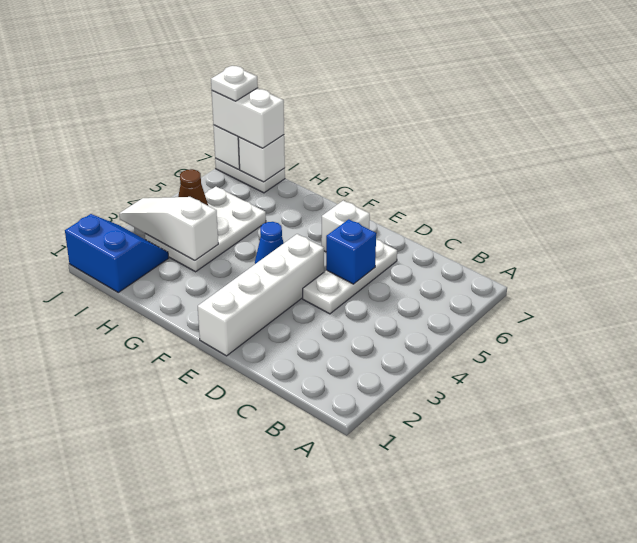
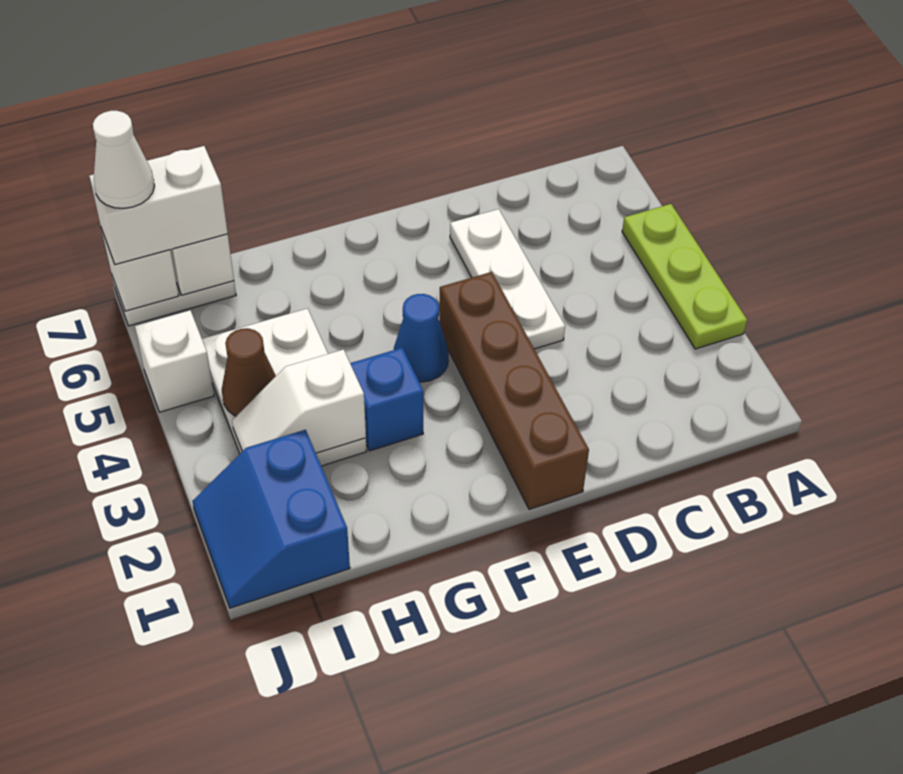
none -> lime plate A3:A5 level 1
blue brick D5 level 2 -> blue brick G3 level 1
white brick E1:E4 level 1 -> brown brick E1:E4 level 1
white brick E6 level 1 -> white brick J5 level 1
white slope H3:J3 level 2 top H -> white slope H3:I3 level 2 top H
blue slope I1:J2 level 1 top 1 -> blue slope I1:J2 level 1 top I
white plate J7 level 4 -> white cone J7 level 4

